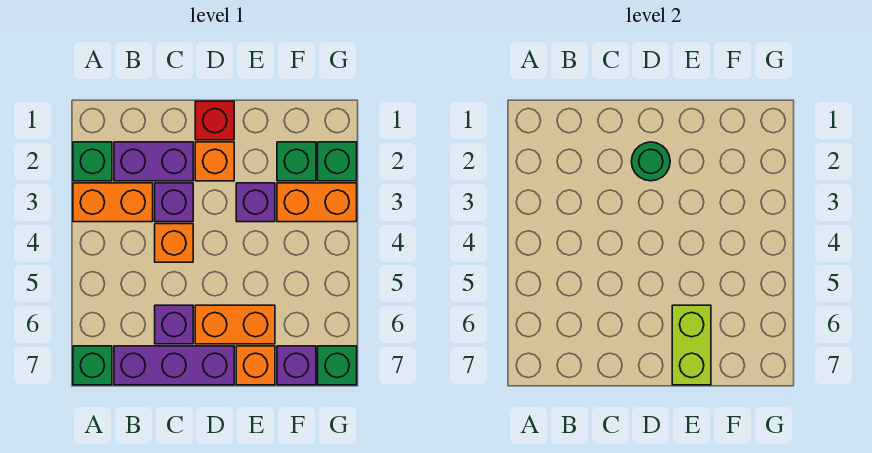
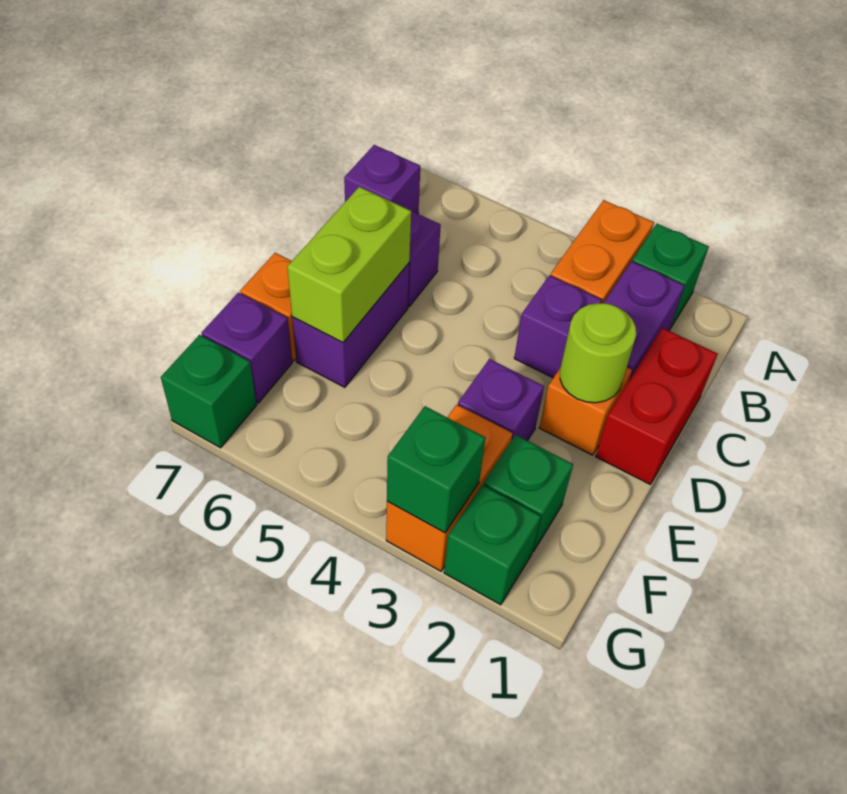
green brick A7 level 1 -> green brick G3 level 2
purple brick B7:D7 level 1 -> purple brick B7 level 1
orange brick C4 level 1 -> none
red brick D1 level 1 -> red brick C1:D1 level 1
green round brick D2 level 2 -> lime round brick D2 level 2
orange brick D6:E6 level 1 -> purple brick D6:E6 level 1
lime brick E6:E7 level 2 -> lime brick D6:E6 level 2

